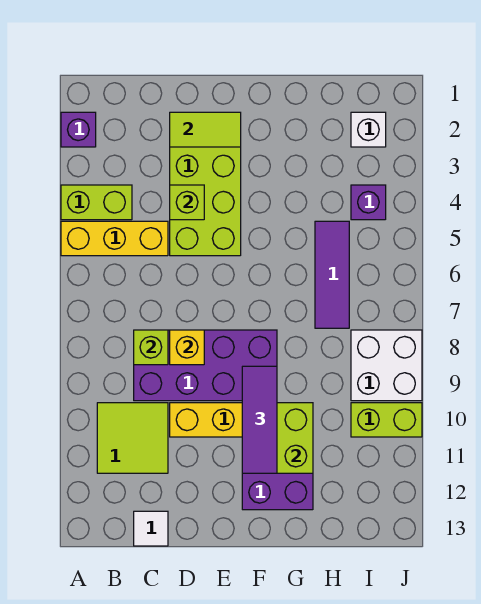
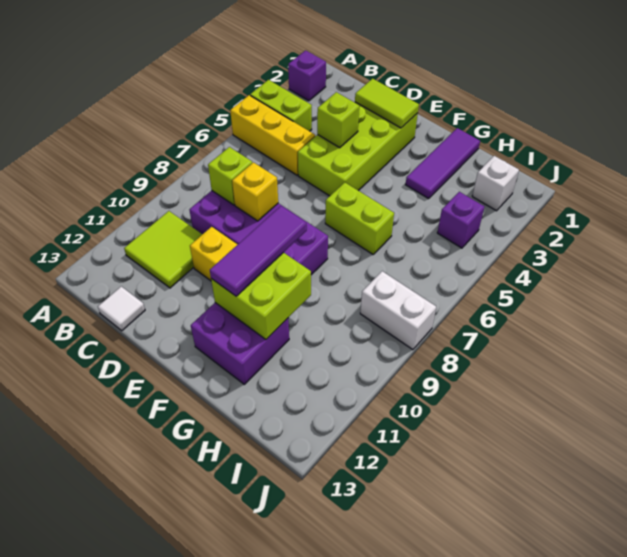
purple tile H5:H7 level 1 -> purple tile G1:G3 level 1
white brick I8:J9 level 1 -> white brick I8:J8 level 1
lime brick I10:J10 level 1 -> lime brick F6:G6 level 1

